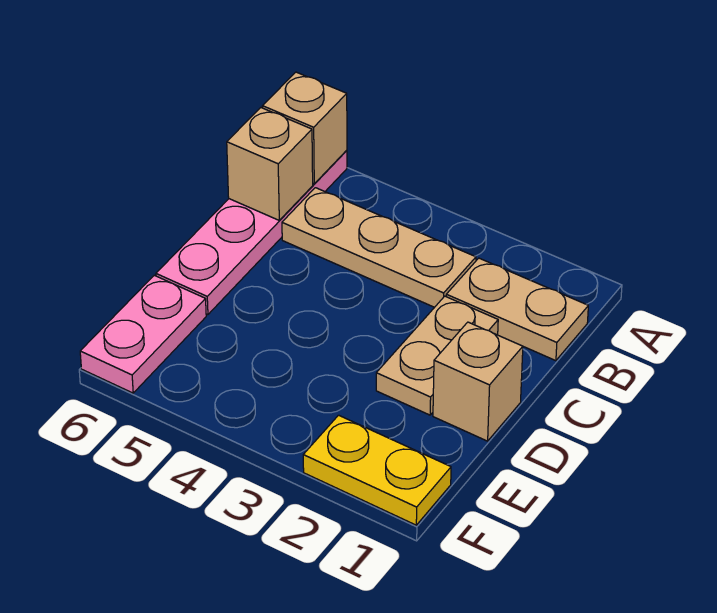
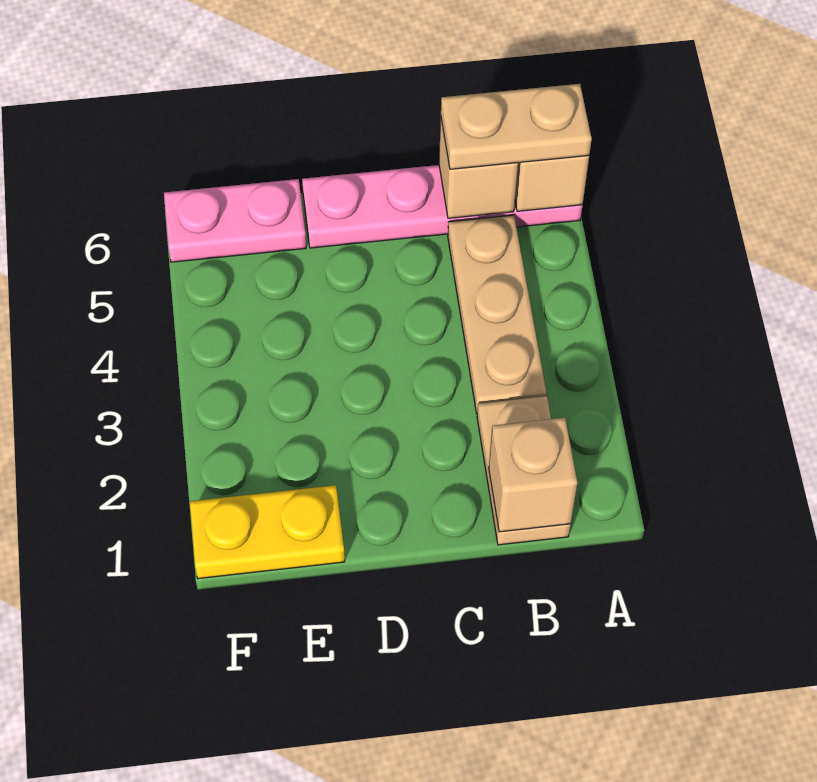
tan plate C2:D2 level 1 -> tan plate A6:B6 level 3
tan brick D1 level 1 -> tan brick B1 level 2
yellow plate F1:F2 level 1 -> yellow plate E1:F1 level 1

